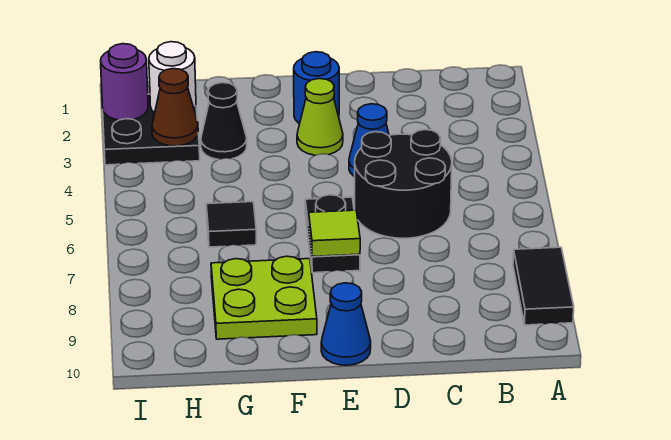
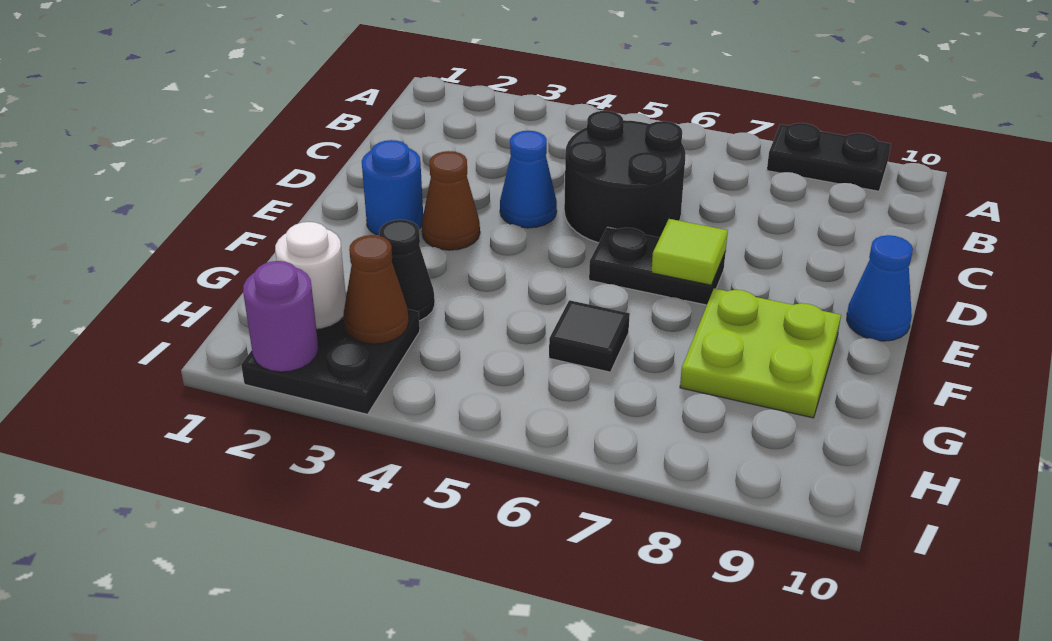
black tile A8:A9 level 1 -> black plate A8:A9 level 1
lime cone E3 level 1 -> brown cone E3 level 1

